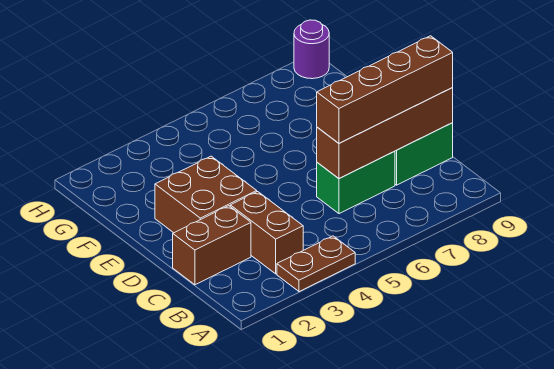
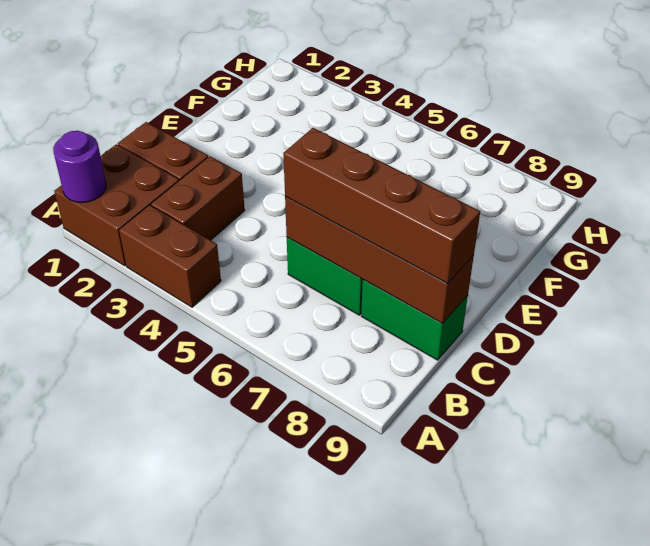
brown plate A3:A4 level 1 -> brown brick A3:A4 level 1
brown brick D2:E3 level 1 -> brown brick A1:B2 level 1
purple round brick H9 level 1 -> purple round brick A1 level 2

